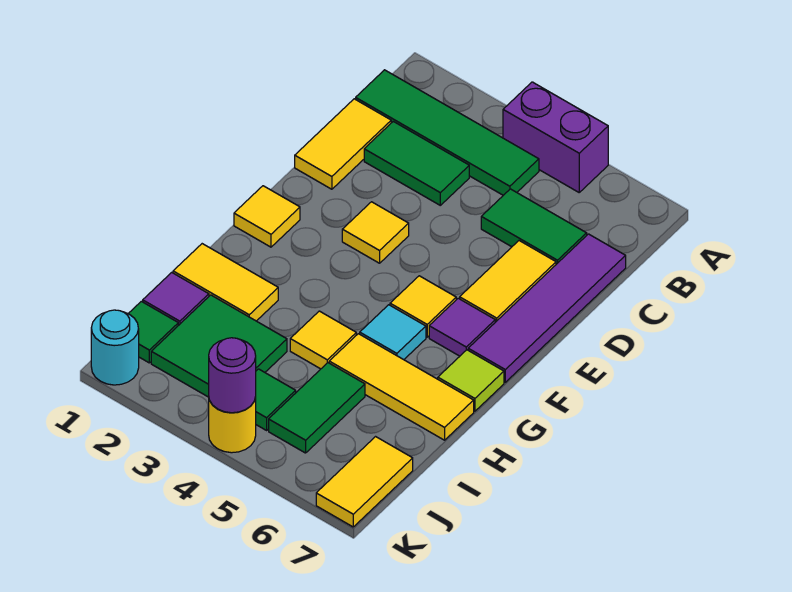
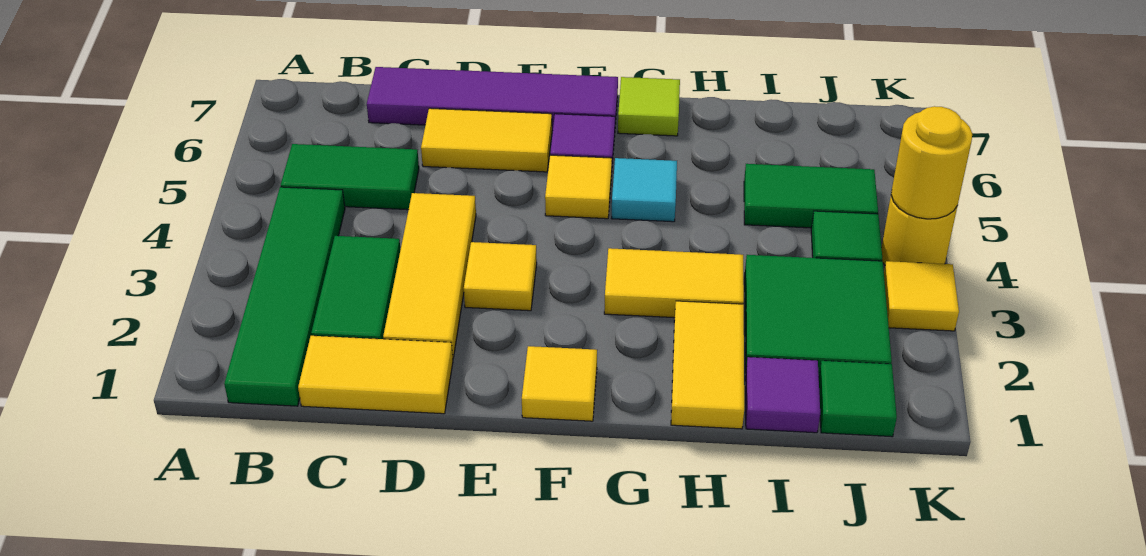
purple brick A4:A5 level 1 -> none
green tile C5:C6 level 1 -> green tile B5:C5 level 1
yellow tile H4 level 1 -> yellow tile K3 level 1
yellow tile H5:H7 level 1 -> yellow tile D2:D4 level 1
yellow tile J7:K7 level 1 -> yellow tile G3:H3 level 1
cyan round brick K1 level 1 -> none
purple round brick K4 level 2 -> yellow round brick K4 level 2

